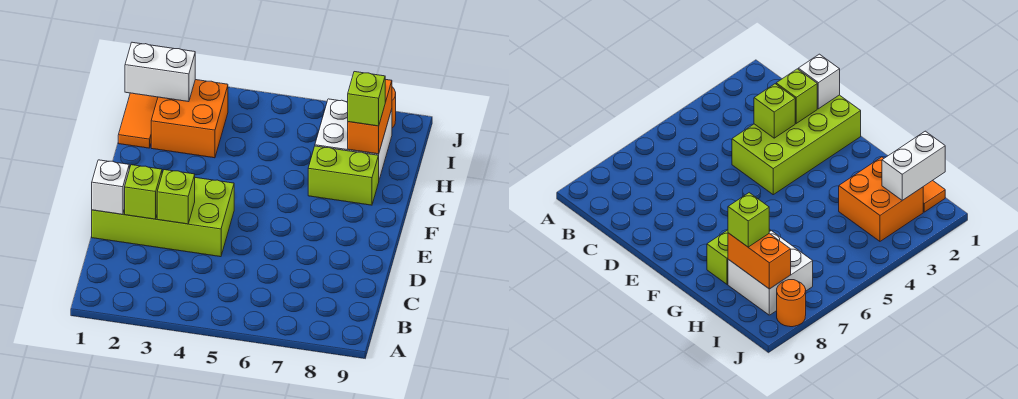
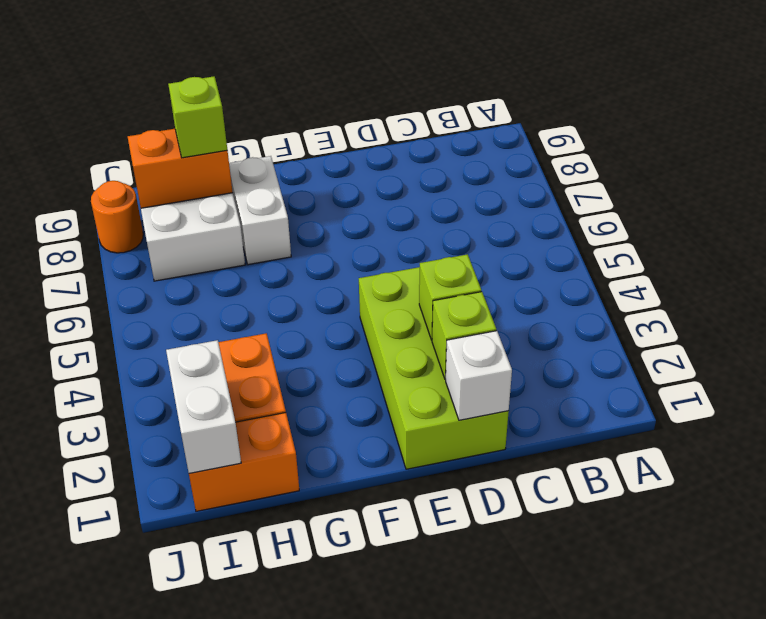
lime brick G7:G8 level 1 -> white brick G7:G8 level 1
orange tile H1:I1 level 1 -> orange brick H1:I1 level 1

